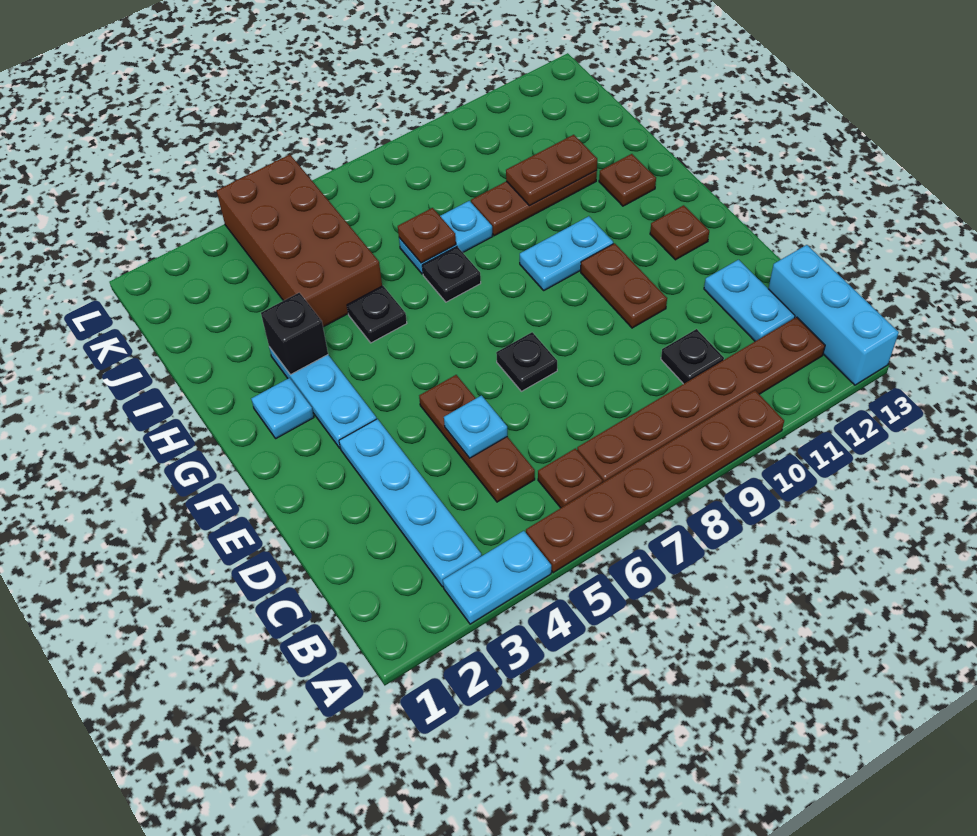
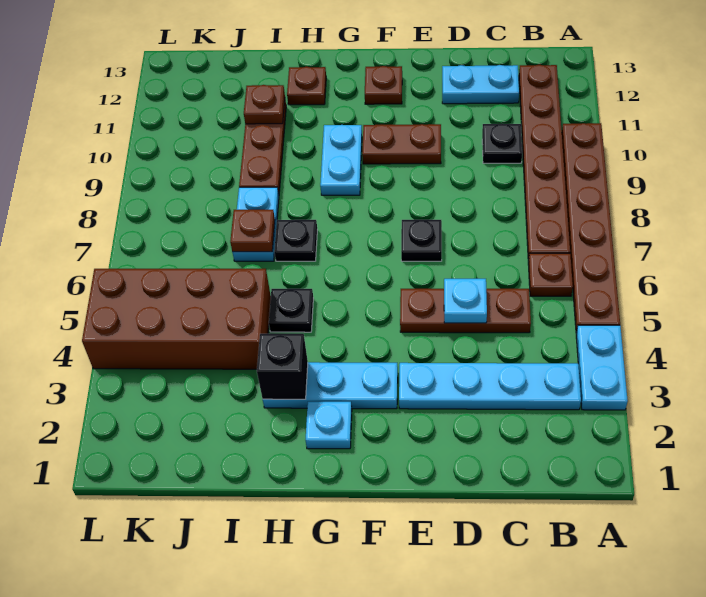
cyan brick A13:C13 level 1 -> none
brown plate I10:I11 level 2 -> brown plate I11 level 2

